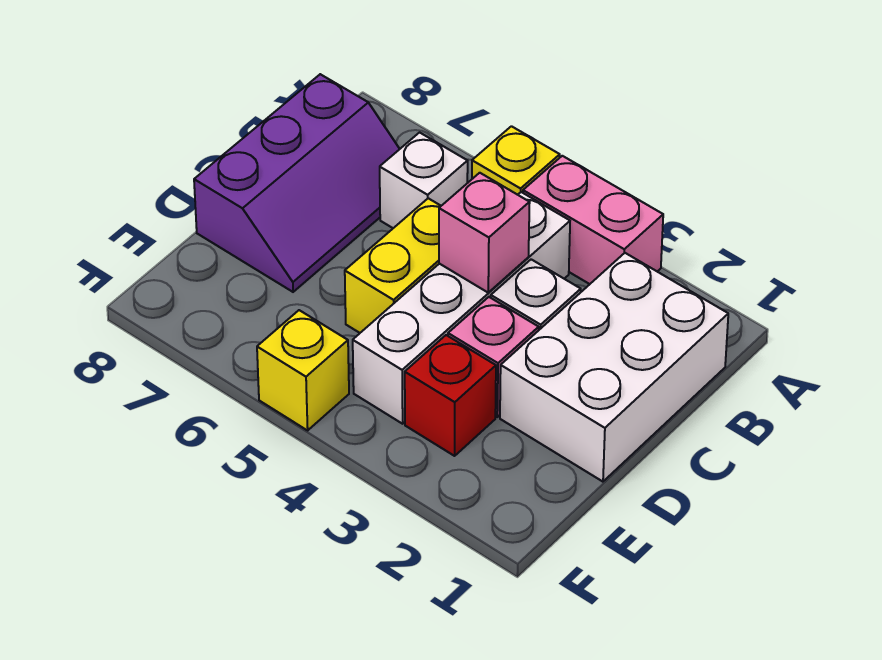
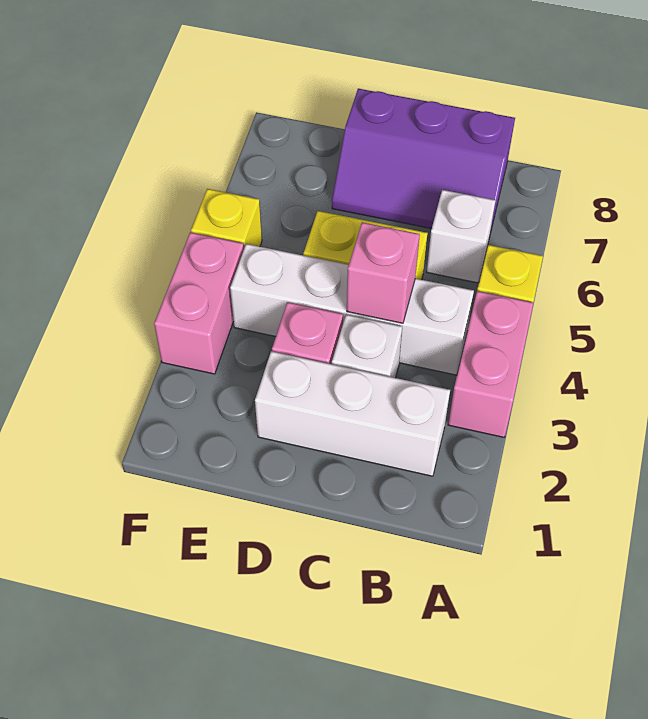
white brick B1:D2 level 1 -> white brick B2:D2 level 1
red brick E3 level 1 -> none
none -> pink brick F3:F4 level 1

